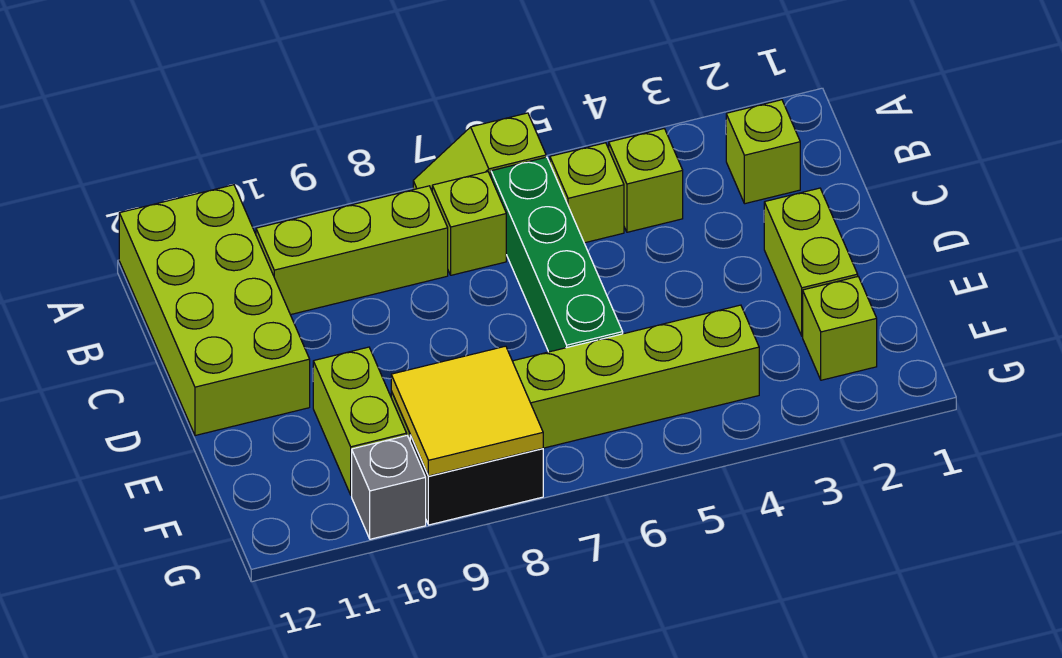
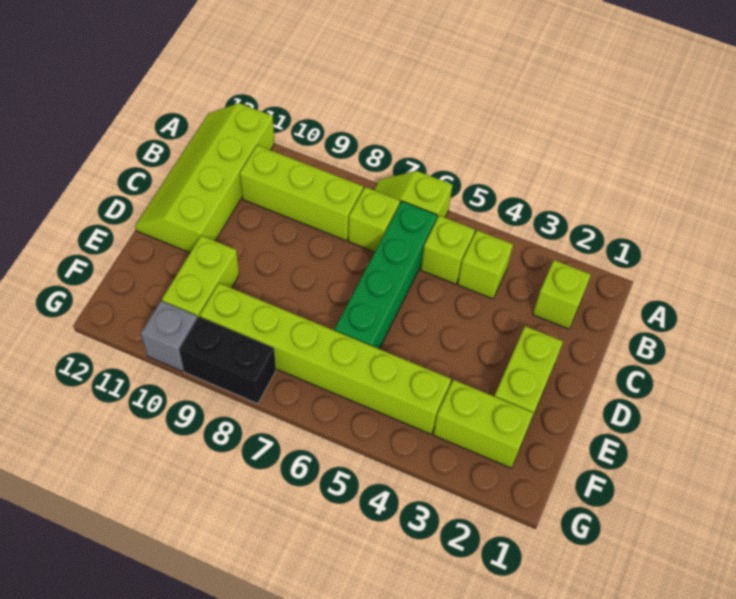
lime brick A11:D12 level 1 -> lime slope A11:D12 level 1 top 11
lime brick F2 level 1 -> lime brick F2:F3 level 1
yellow tile F8:G9 level 2 -> none

